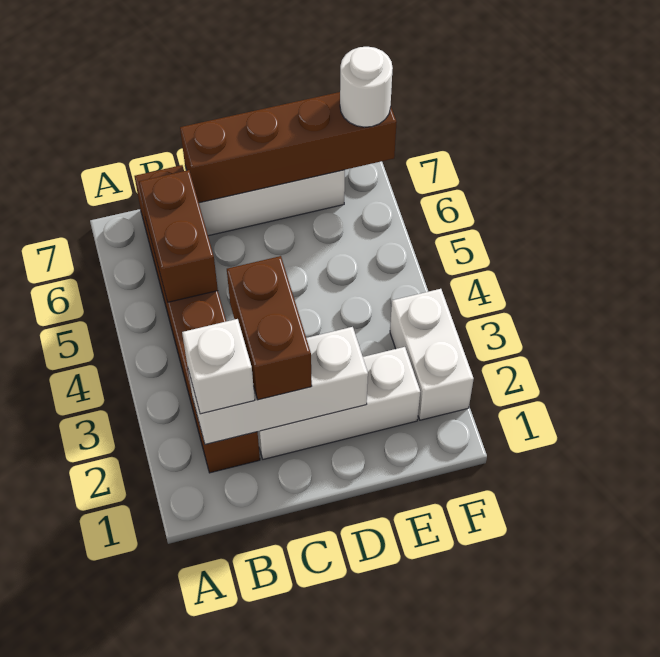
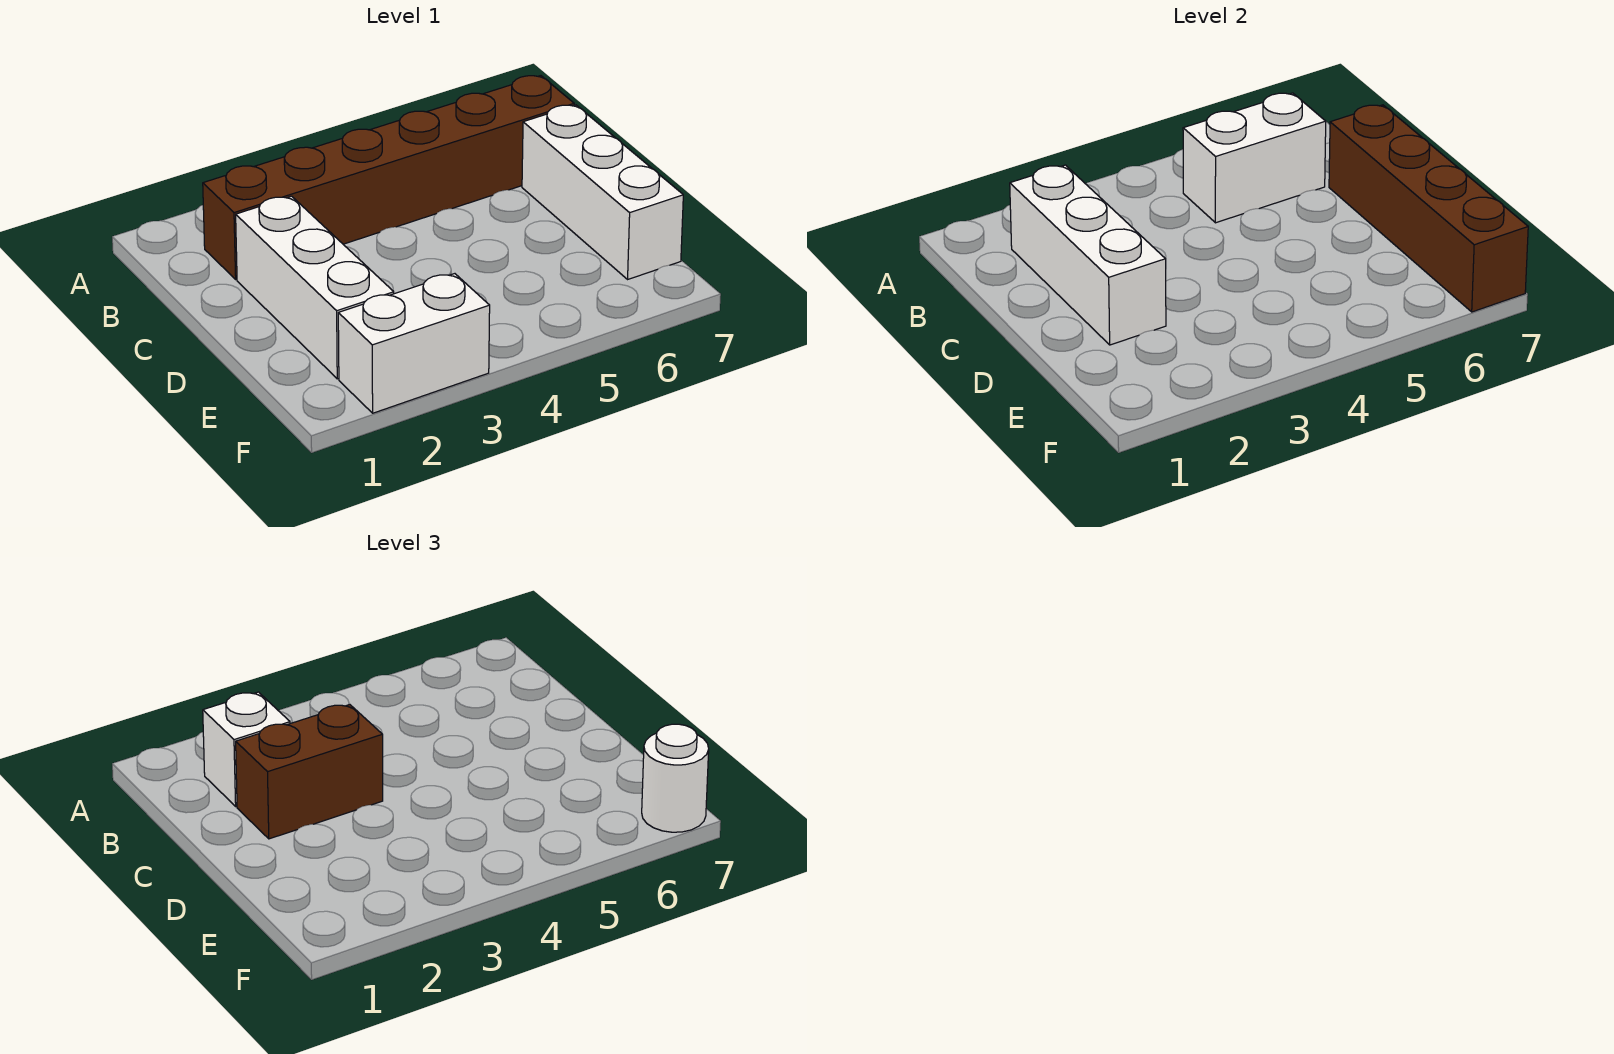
brown brick B5:B6 level 2 -> white brick B5:B6 level 2

